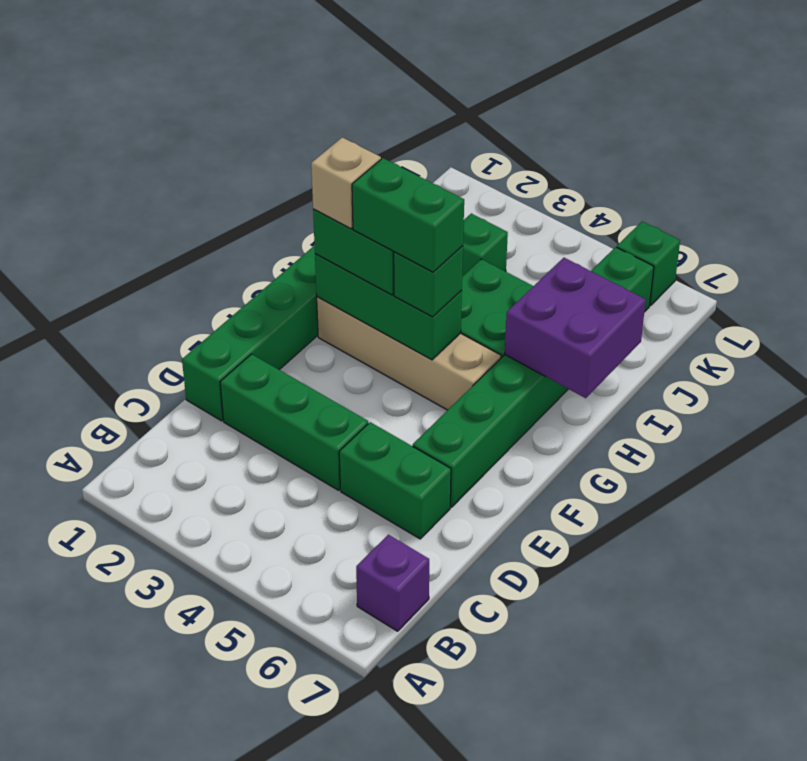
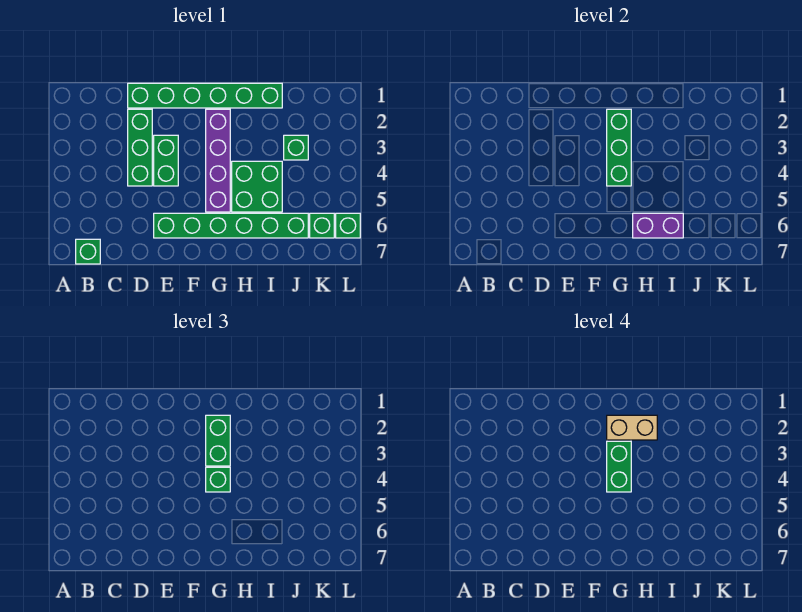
purple brick B7 level 1 -> green brick B7 level 1
green brick D5:D6 level 1 -> green brick E3:E4 level 1
tan brick G2:G5 level 1 -> purple brick G2:G5 level 1
tan brick G2 level 4 -> tan brick G2:H2 level 4
purple brick H6:I7 level 2 -> purple brick H6:I6 level 2

